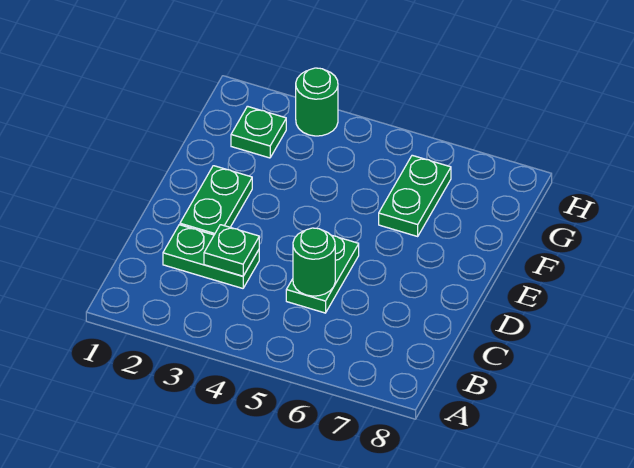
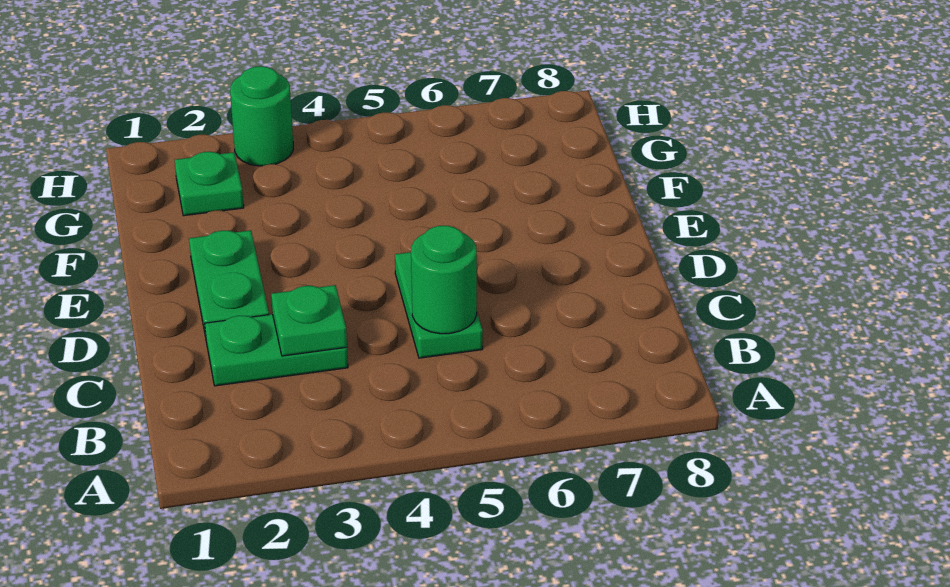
green plate F6:G6 level 1 -> none

